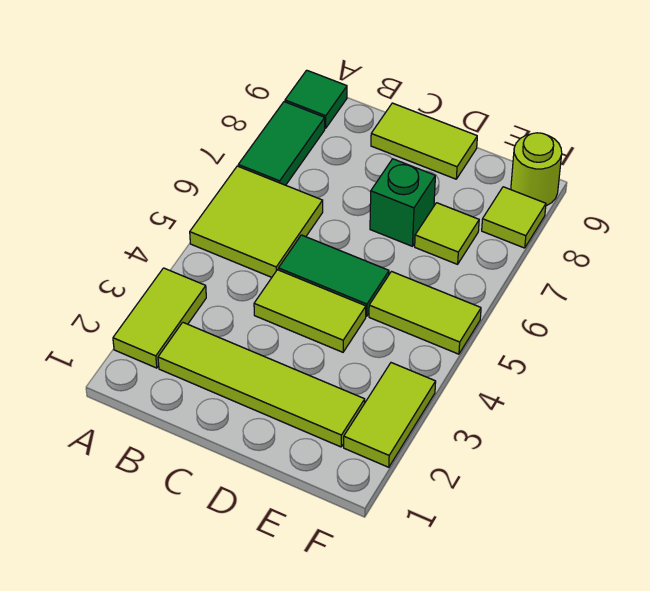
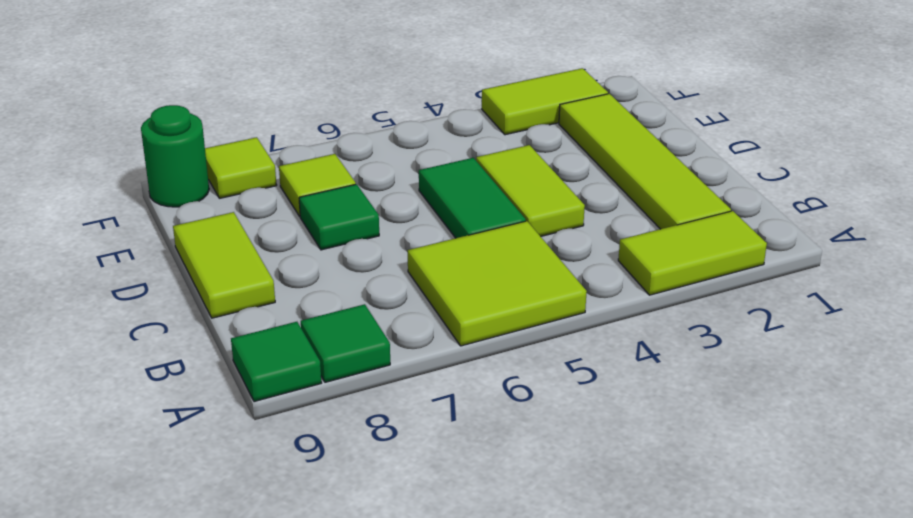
green tile A7:A8 level 1 -> green tile A8 level 1
green brick D7 level 1 -> green tile D7 level 1
lime tile E5:F5 level 1 -> none
lime round brick F9 level 1 -> green round brick F9 level 1

